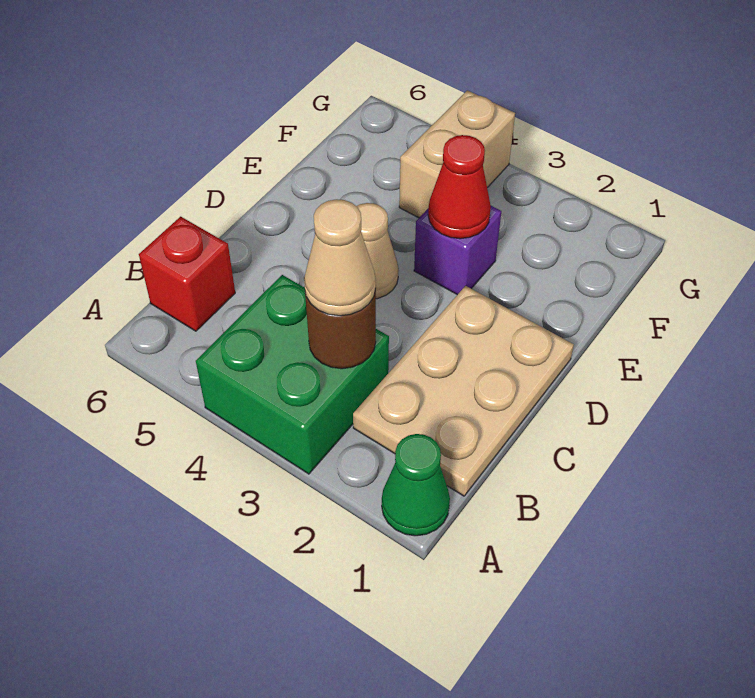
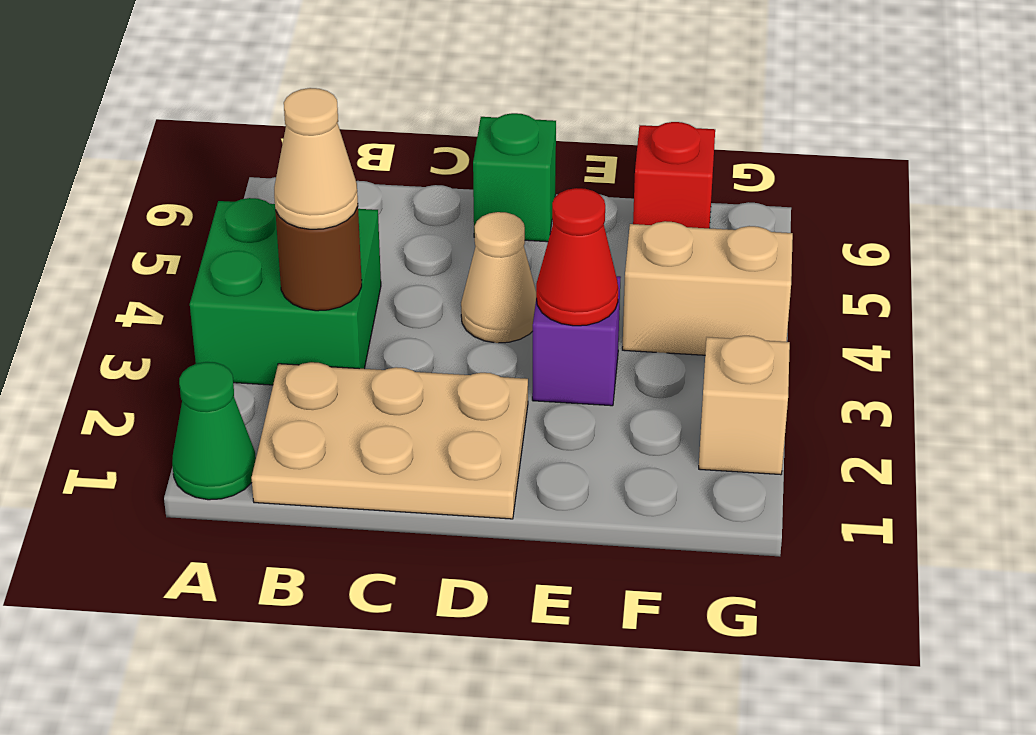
red brick B6 level 1 -> red brick F6 level 1
none -> green brick D6 level 1
none -> tan brick G2 level 1

